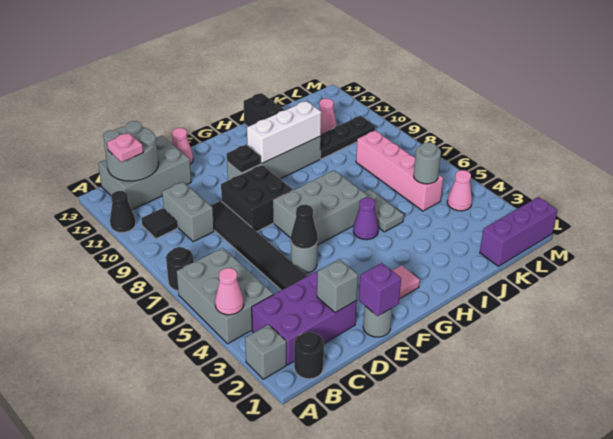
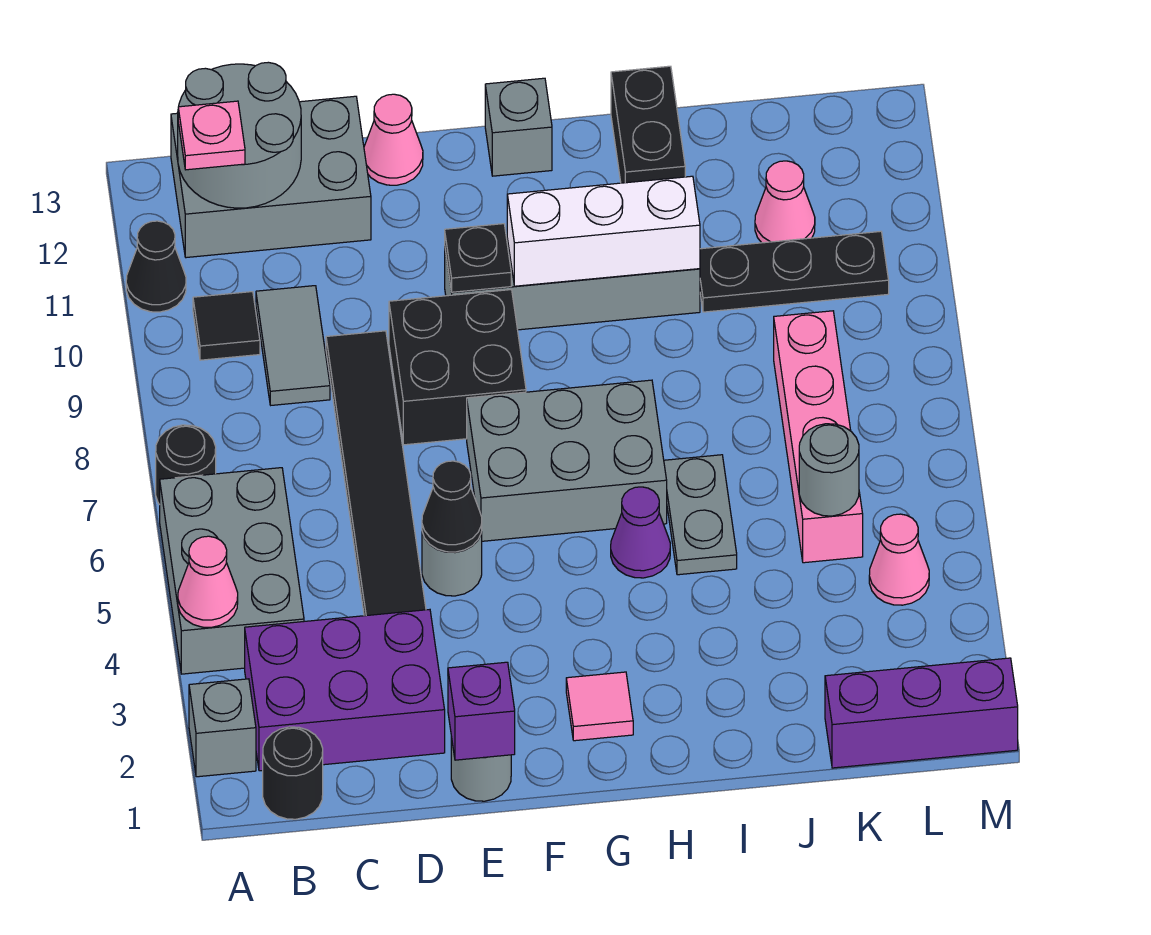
grey brick C9:C10 level 1 -> grey tile C9:C10 level 1
grey brick D2 level 2 -> grey brick G13 level 1

